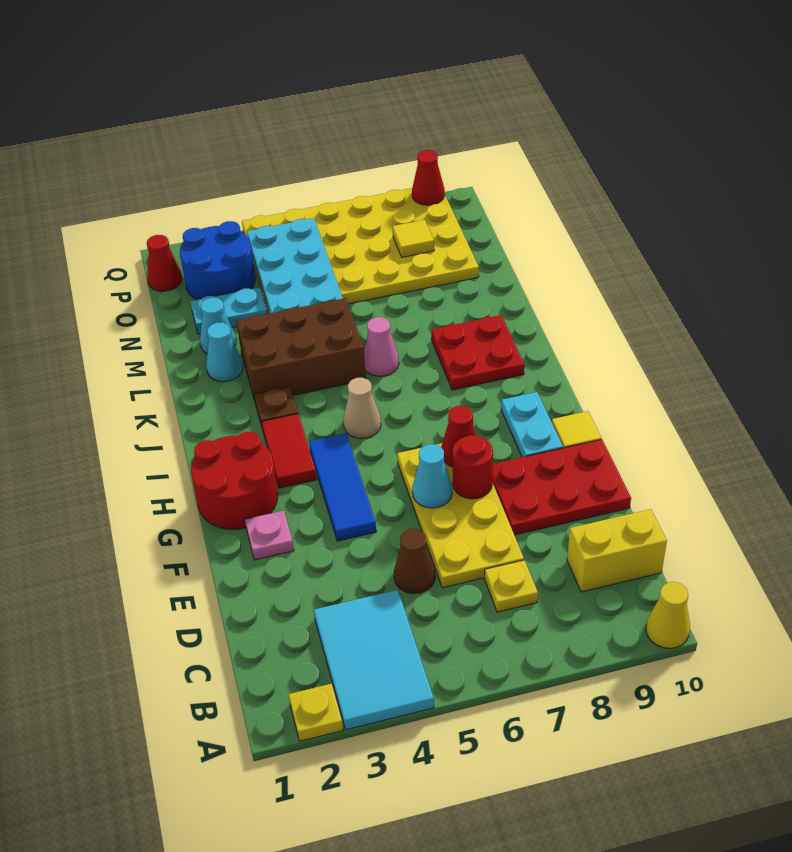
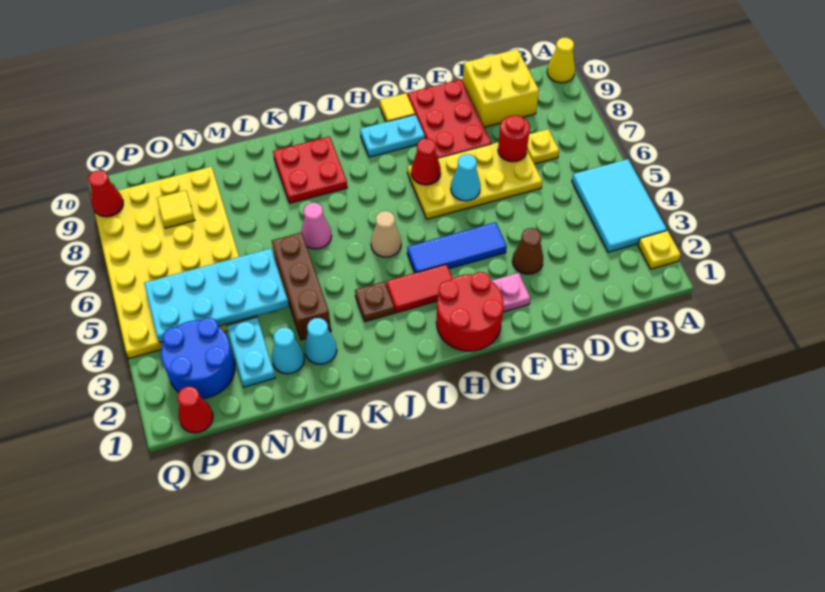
cyan tile A3:C4 level 1 -> cyan tile A3:B5 level 1
yellow brick C9:C10 level 1 -> yellow brick C9:D10 level 1
brown cone D5 level 1 -> brown cone E3 level 1
red round brick F7 level 2 -> red round brick D7 level 2
brown brick K3:L5 level 1 -> brown brick L3:L5 level 1

